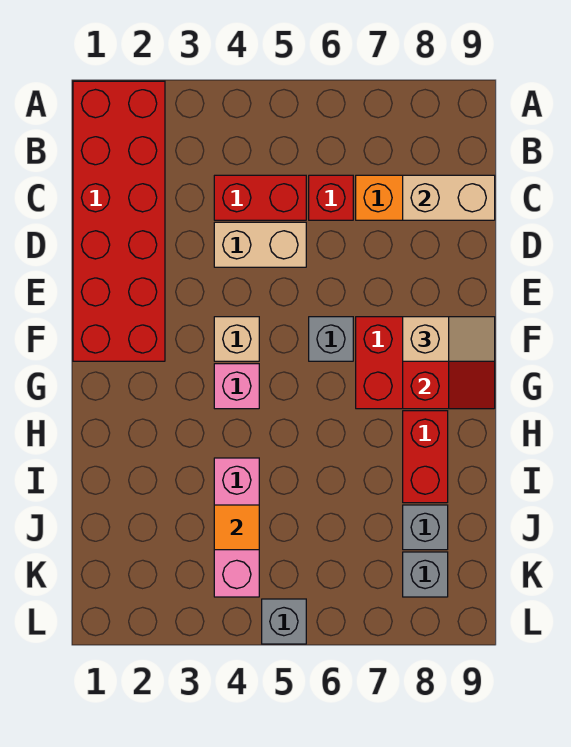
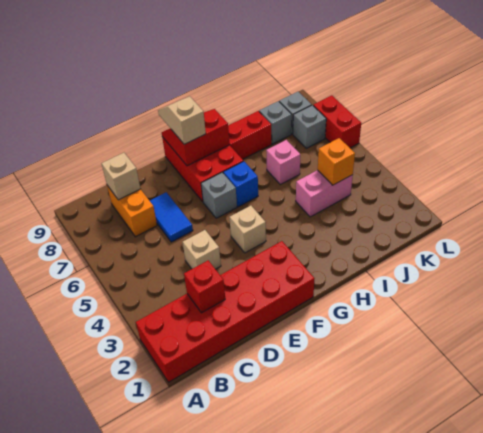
red brick C4:C5 level 1 -> red brick L6:L7 level 1
red brick C6 level 1 -> red brick C2 level 2
tan brick C8:C9 level 2 -> tan brick C8 level 2
tan brick D4:D5 level 1 -> tan brick D4 level 1
none -> blue tile D6:D7 level 1
pink brick G4 level 1 -> pink brick I6 level 1
none -> blue brick G6 level 1
pink brick I4:K4 level 1 -> pink brick I4:J4 level 1
orange tile J4 level 2 -> orange brick J4 level 2
grey brick L5 level 1 -> grey brick K7 level 1

